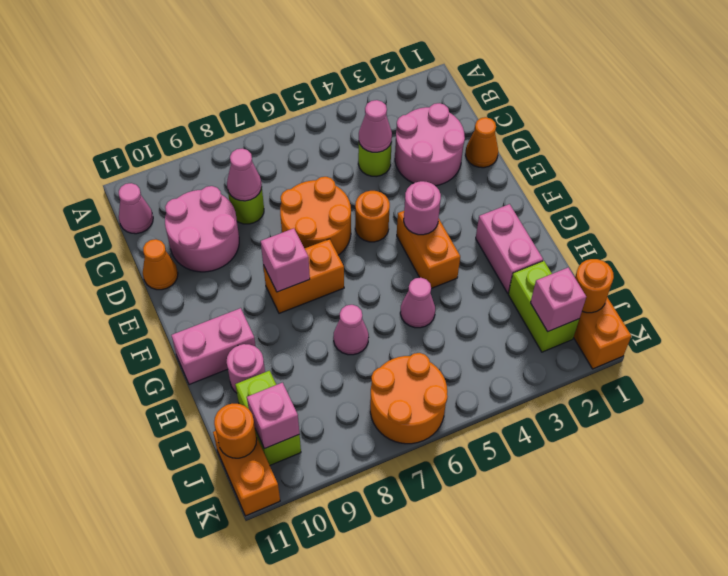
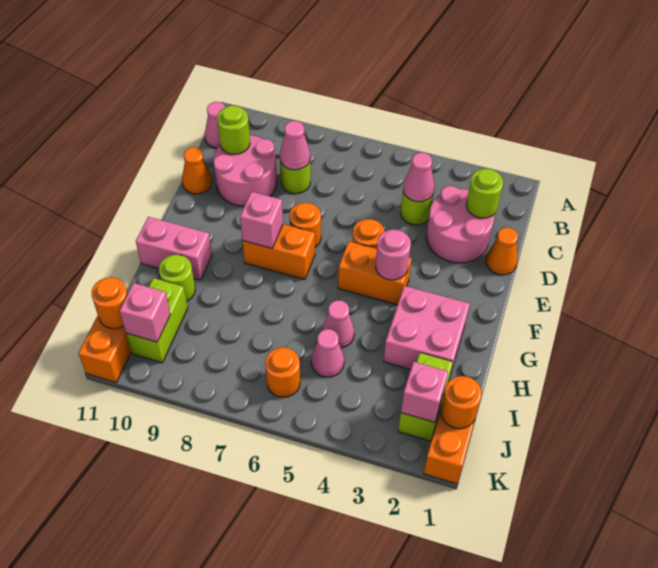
none -> lime round brick C2 level 2
none -> lime round brick C10 level 2
orange round brick D6:E7 level 1 -> orange round brick E7 level 1
orange brick F4:G4 level 1 -> orange brick F4:F5 level 1
pink brick G2:H2 level 1 -> pink brick G2:H3 level 1
pink cone H7 level 1 -> pink cone I5 level 1
pink round brick H10 level 1 -> lime round brick H10 level 1
orange round brick J6:K7 level 1 -> orange round brick J6 level 1

